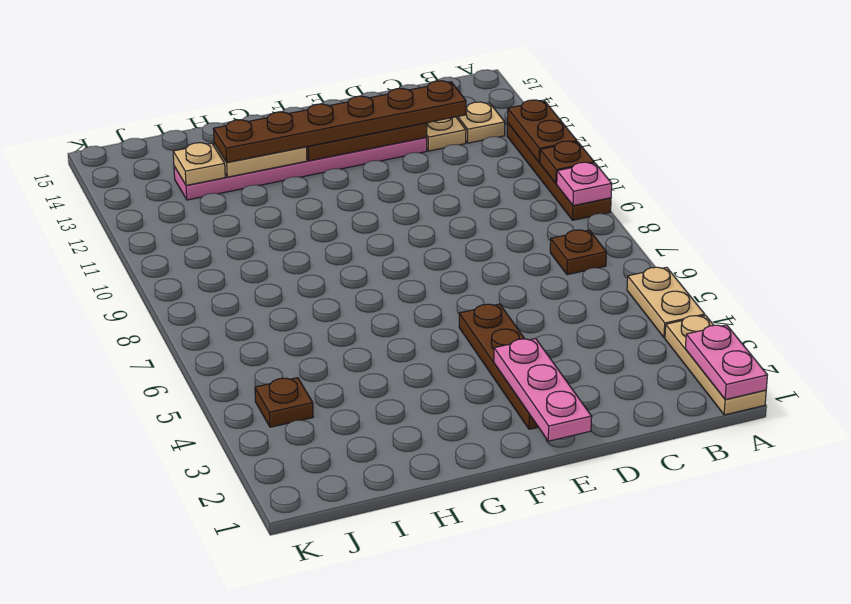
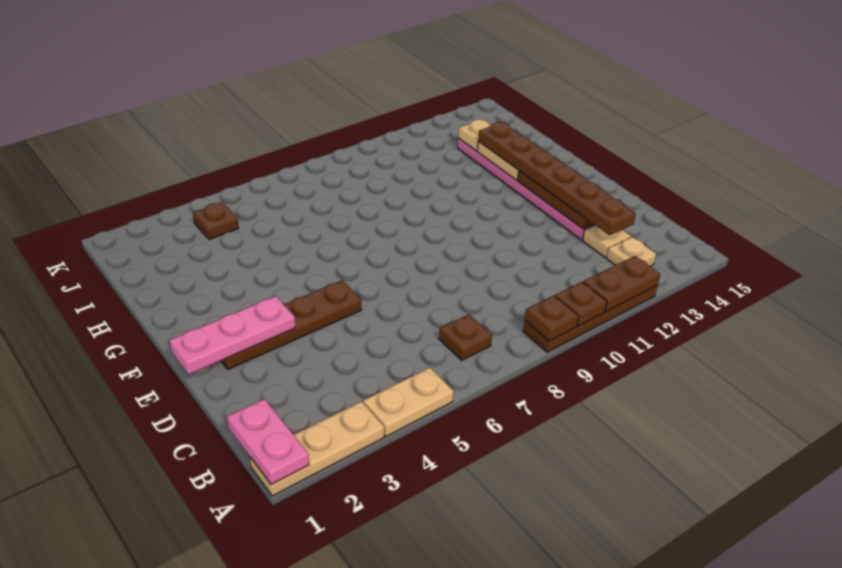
pink plate A1:A2 level 2 -> pink plate A1:B1 level 2
pink plate A9 level 2 -> brown plate A9 level 2

